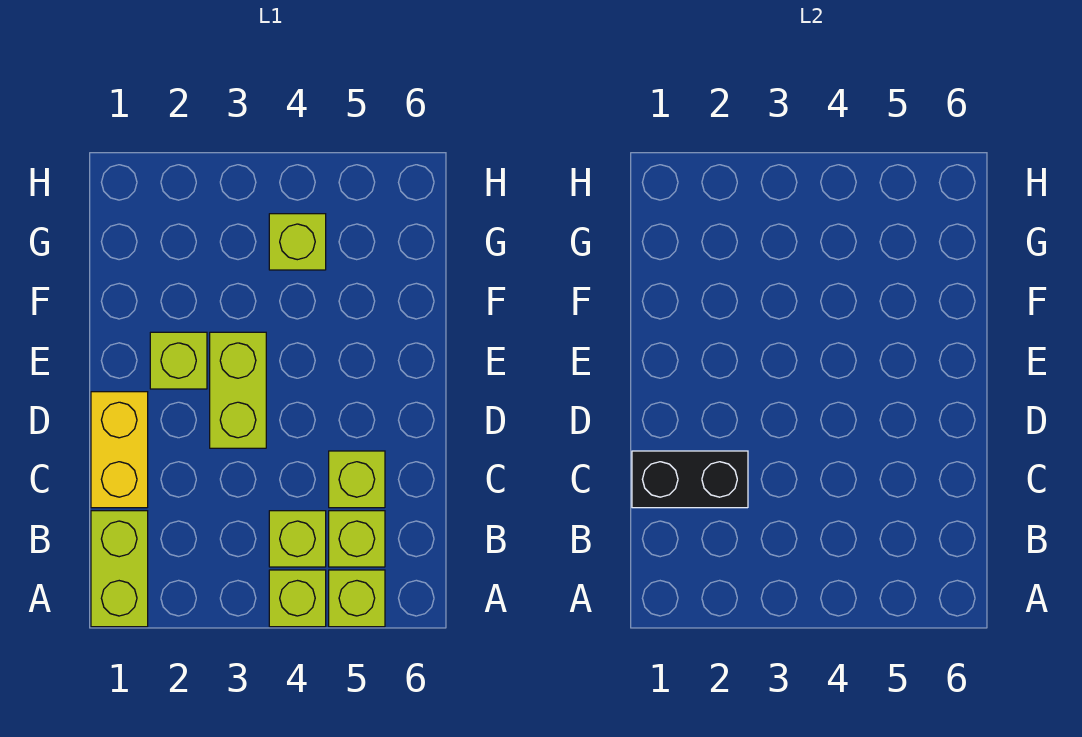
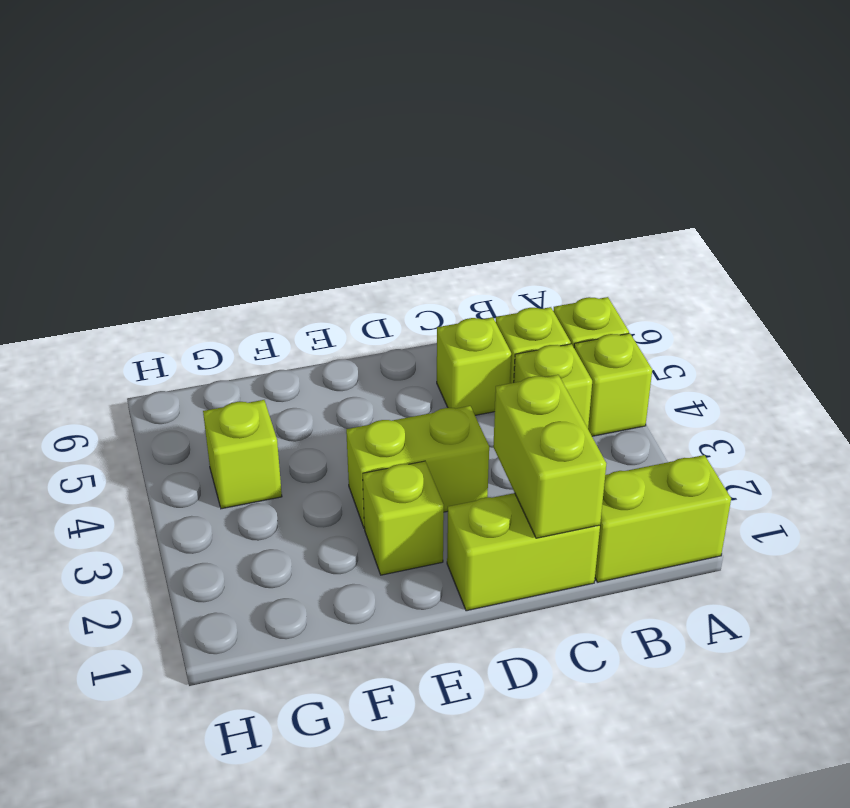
yellow brick C1:D1 level 1 -> lime brick C1:D1 level 1
black brick C1:C2 level 2 -> lime brick C1:C2 level 2

